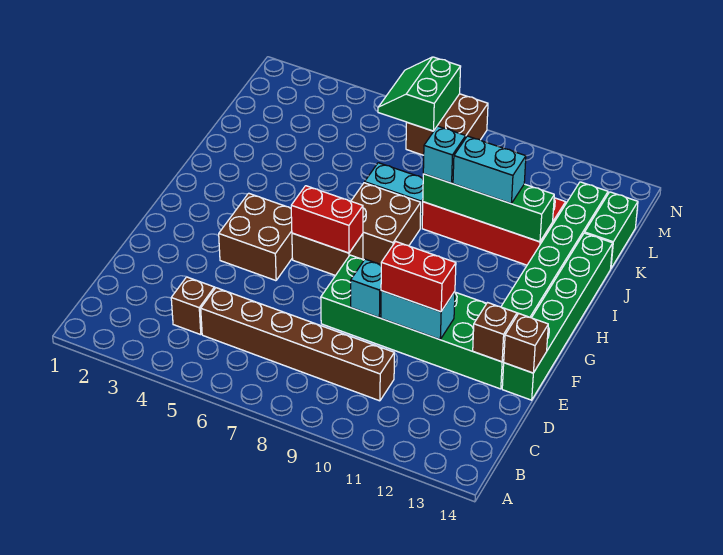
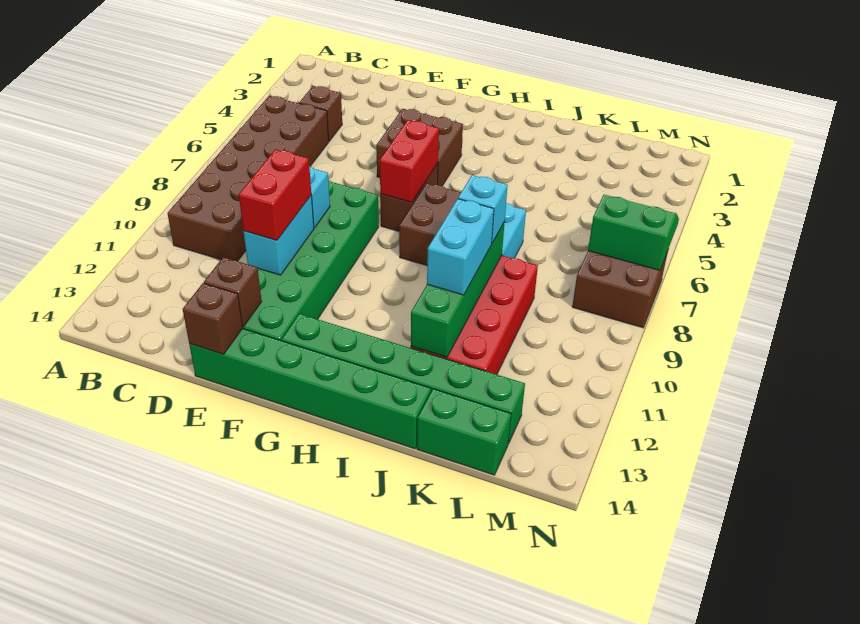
brown brick C5:C10 level 1 -> brown brick B5:C10 level 1

